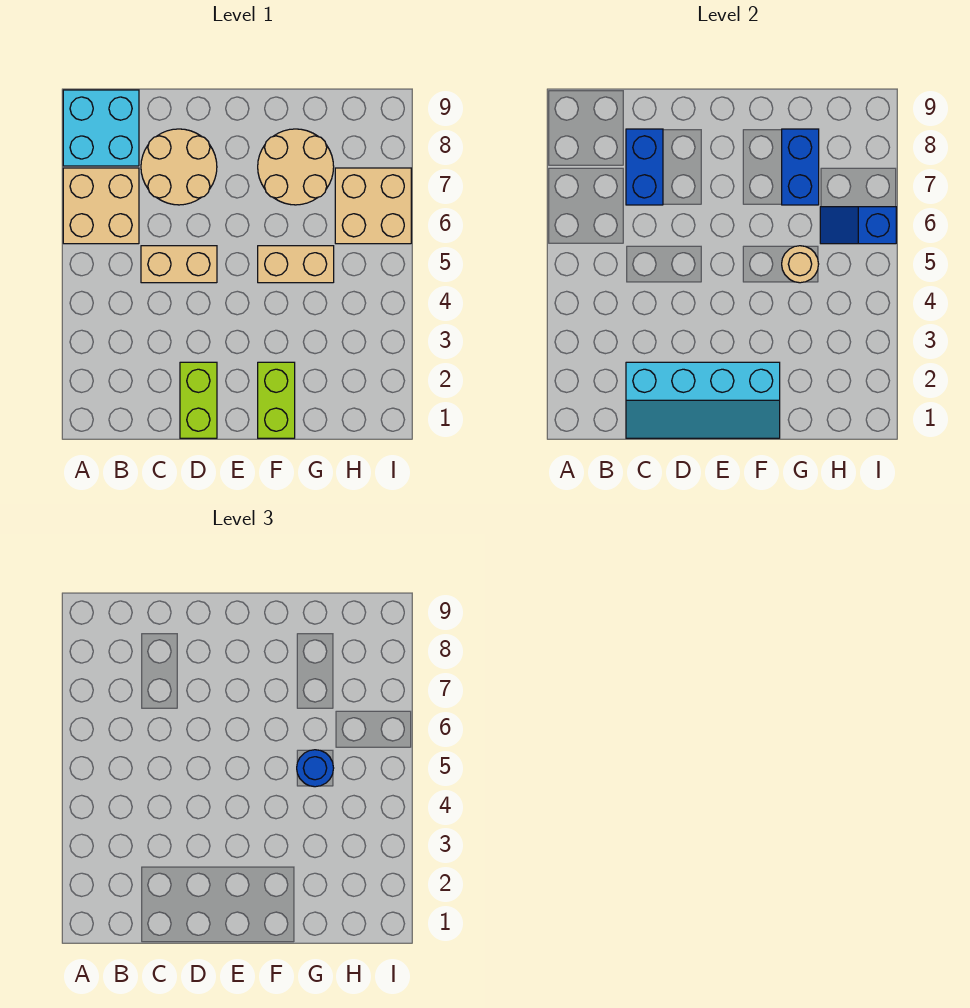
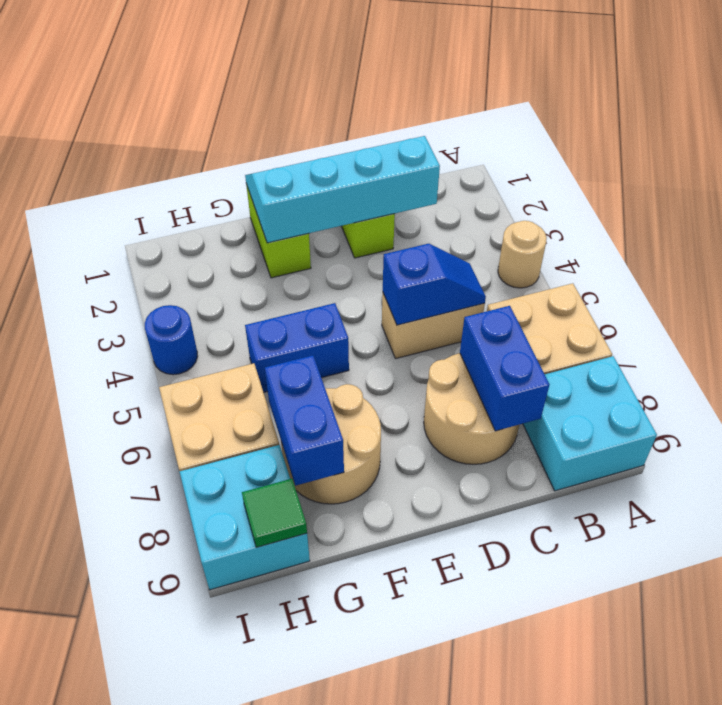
tan brick F5:G5 level 1 -> blue brick F5:G5 level 1
tan round brick G5 level 2 -> tan round brick A4 level 1
blue round brick G5 level 3 -> blue round brick I4 level 1
blue slope H6:I6 level 2 top I -> blue slope C5:D5 level 2 top D
none -> cyan brick H8:I9 level 1
none -> green tile H9 level 2

